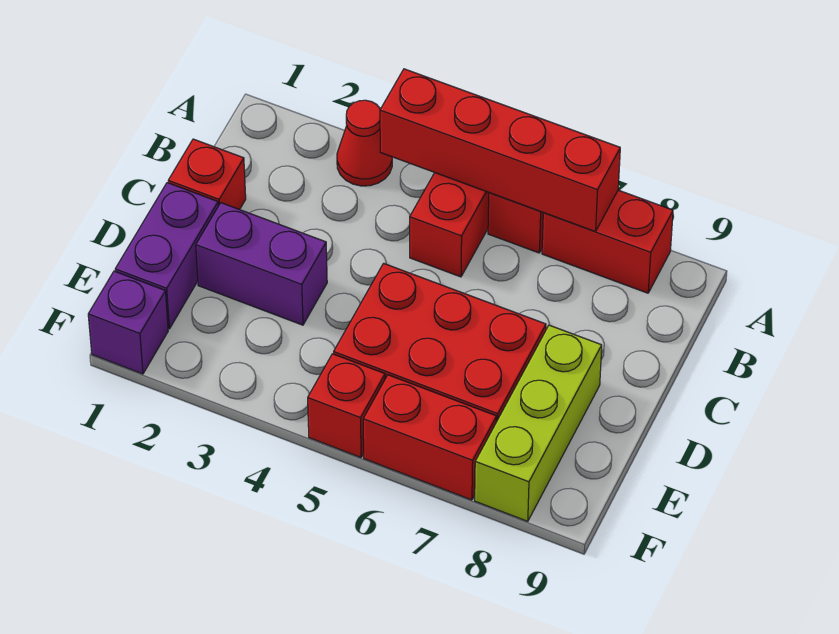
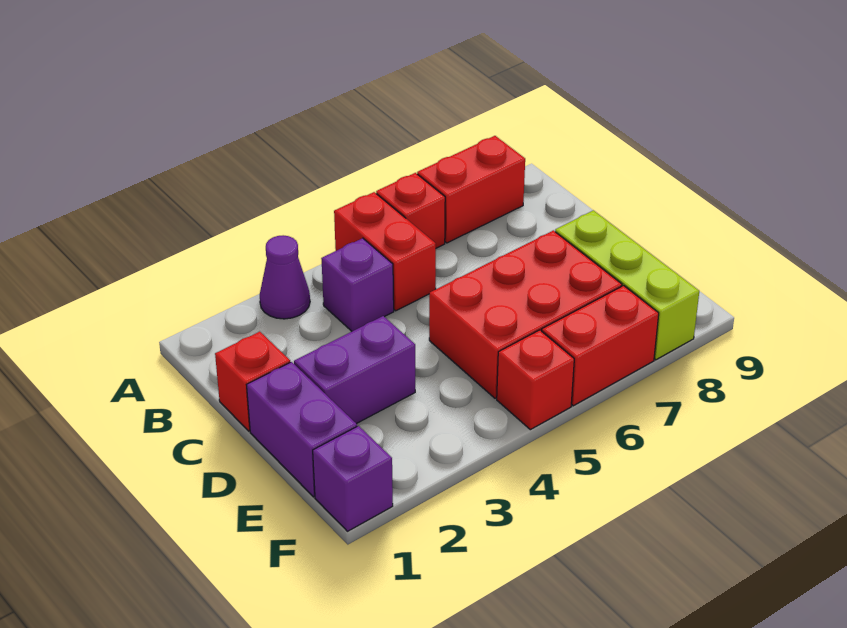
red cone A3 level 1 -> purple cone A3 level 1
red brick A4:A7 level 2 -> none
none -> purple brick B4 level 1

